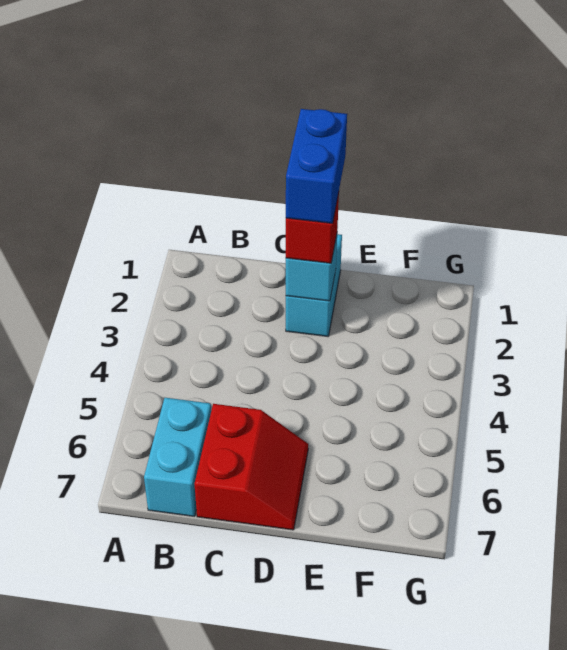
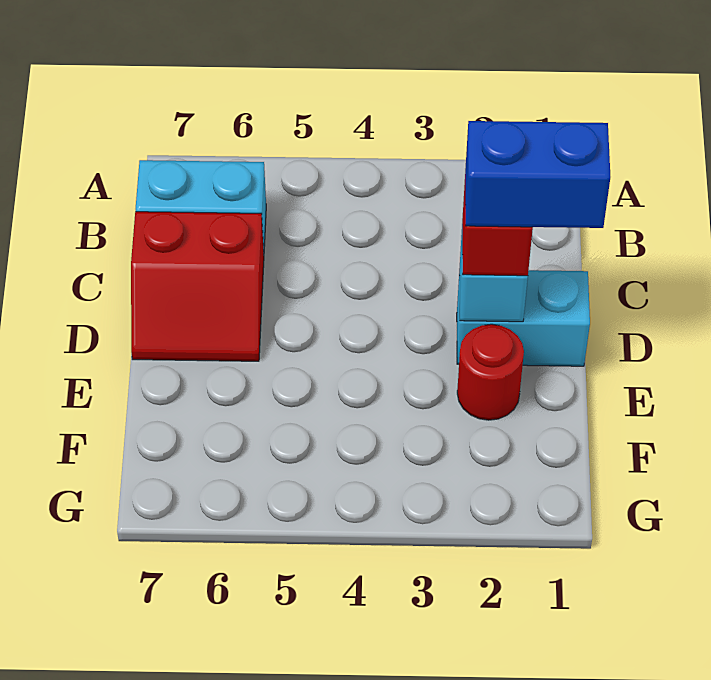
none -> red round brick E2 level 1

